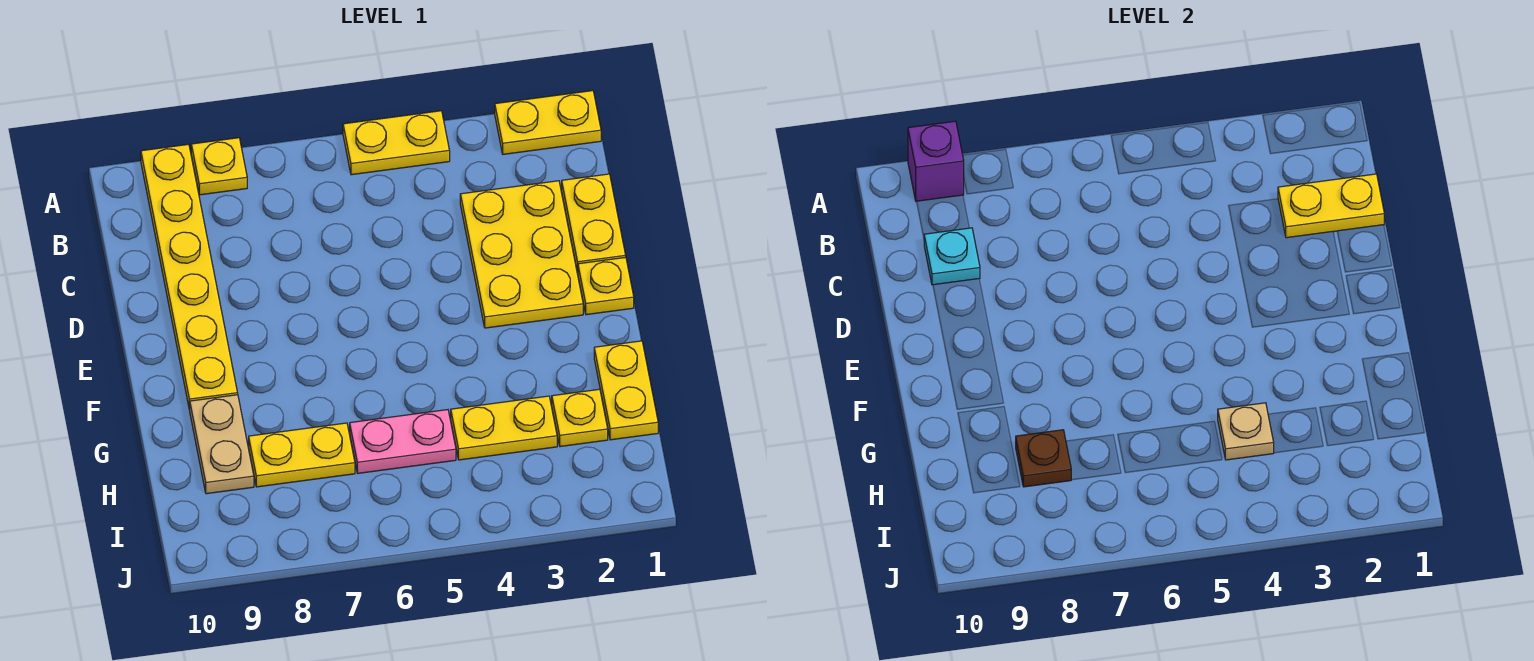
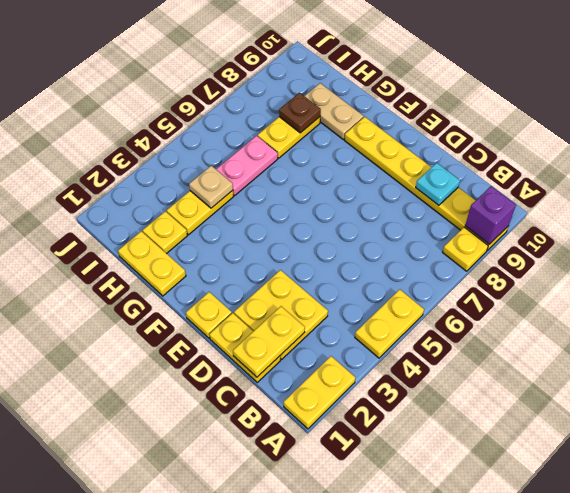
yellow plate C2:E3 level 1 -> yellow plate C2:D3 level 1

